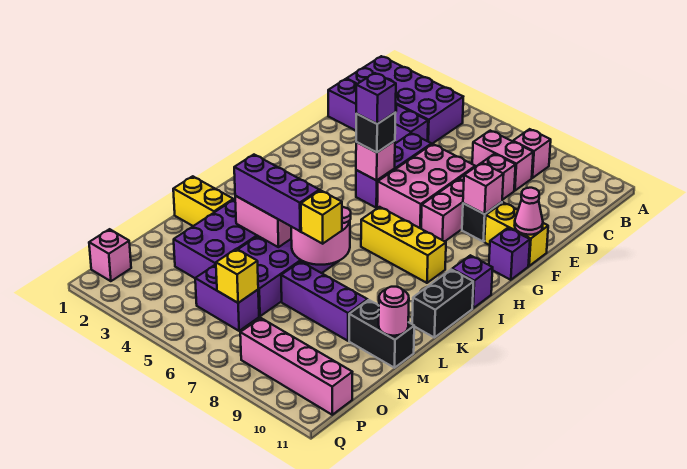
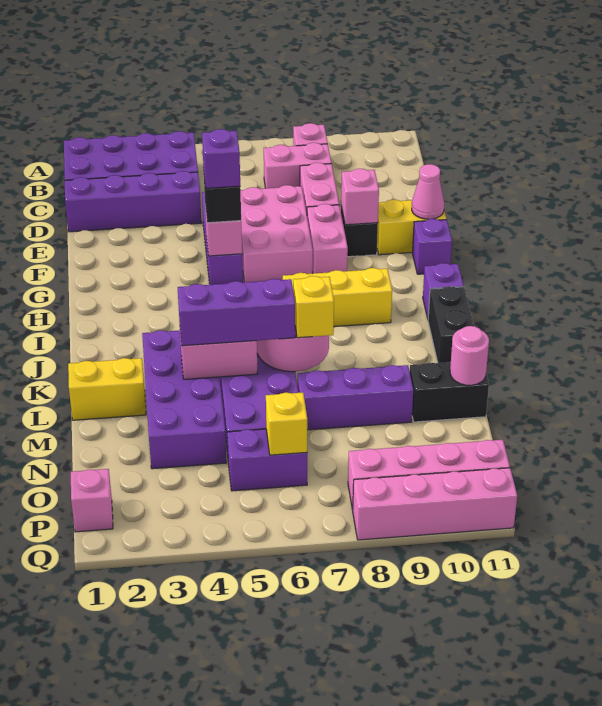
none -> pink brick Q8:Q11 level 1

